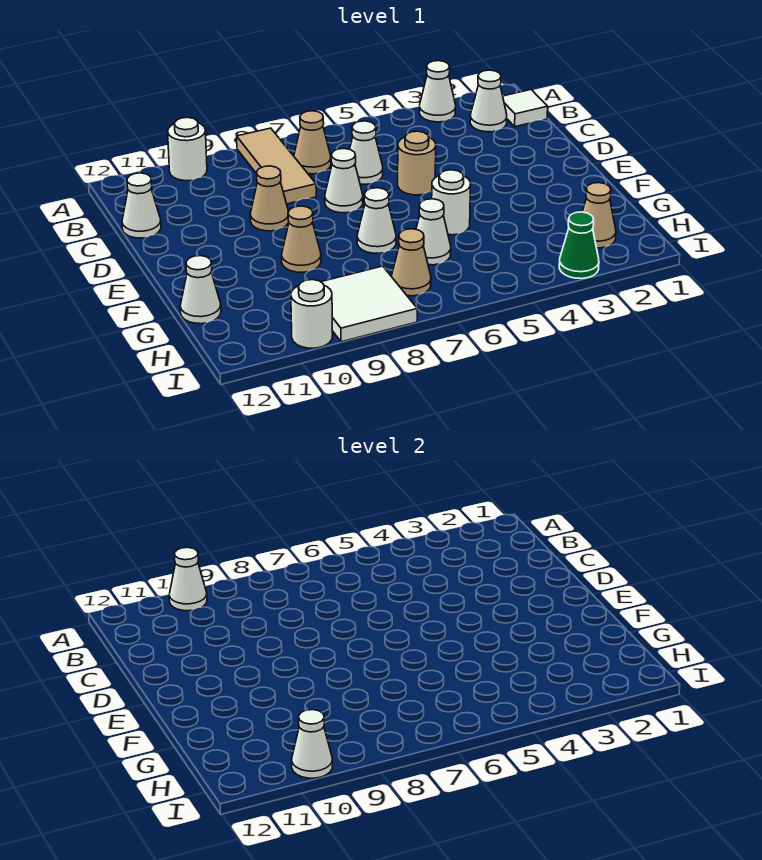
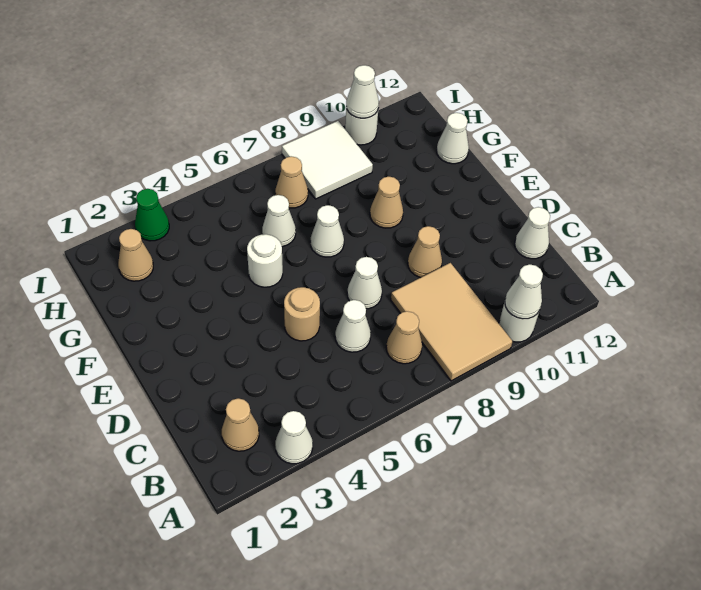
tan tile A8:C8 level 1 -> tan tile A8:C9 level 1
white tile B1 level 1 -> none
white cone B2 level 1 -> tan cone B2 level 1

